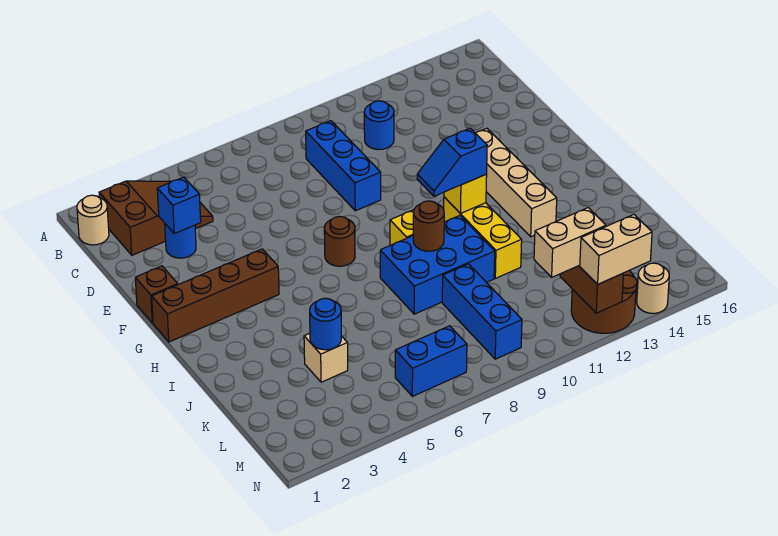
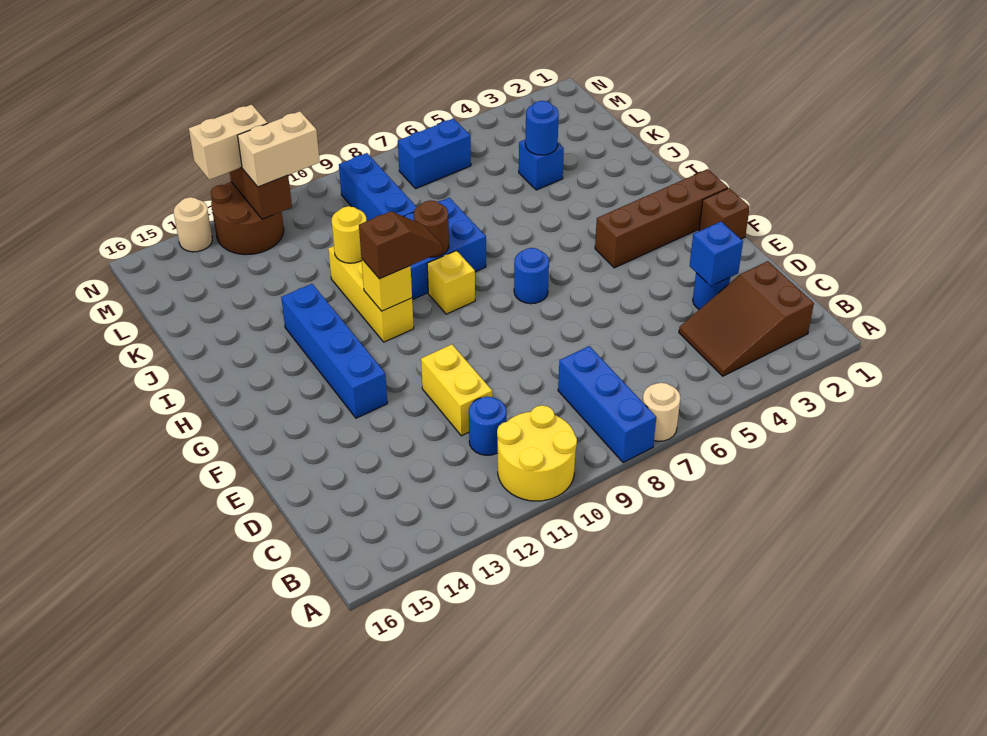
none -> yellow round brick A10:B11 level 1
tan round brick B1 level 1 -> tan round brick A7 level 1
blue brick C9:E9 level 1 -> blue brick A8:C8 level 1
none -> yellow brick D11:E11 level 1
tan brick F13:I13 level 1 -> blue brick F13:I13 level 1
brown round brick G7 level 1 -> blue round brick G7 level 1
blue slope H10:H11 level 3 top 11 -> brown slope H10:H11 level 3 top 11
none -> yellow round brick J11 level 2
tan brick K4 level 1 -> blue brick K4 level 1

